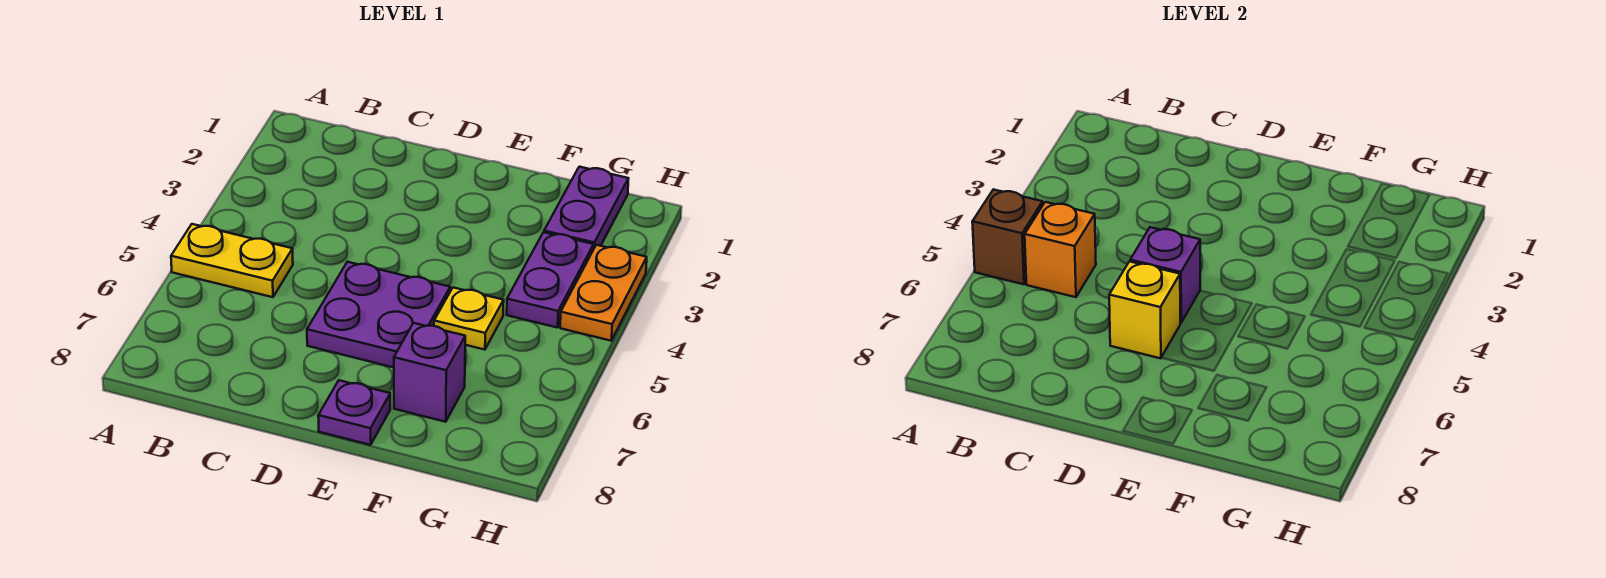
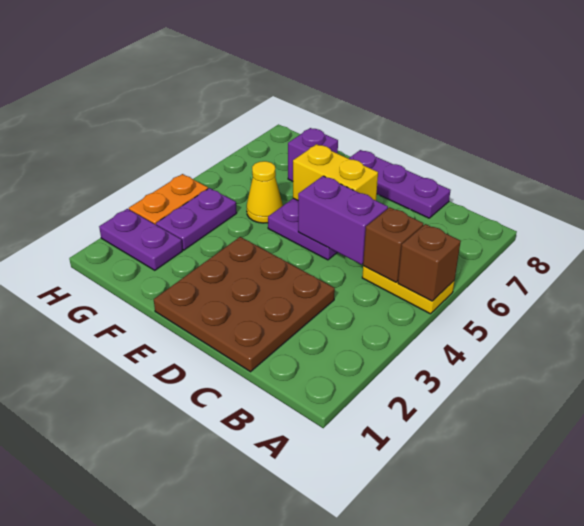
orange brick B5 level 2 -> brown brick B5 level 2
none -> brown plate C1:E3 level 1
purple brick D5 level 2 -> purple brick C5:D5 level 2
yellow brick D6 level 2 -> yellow brick D6:E6 level 2
purple plate E8 level 1 -> purple plate C8:E8 level 1
yellow plate F5 level 1 -> yellow cone F5 level 1
purple plate G1:G2 level 1 -> purple plate G2:H2 level 1

